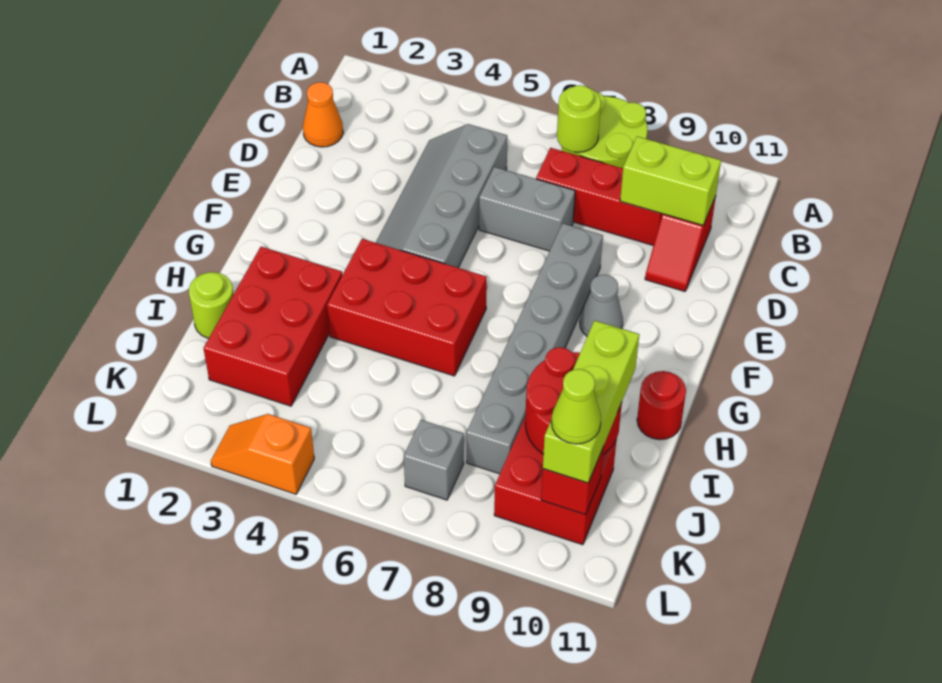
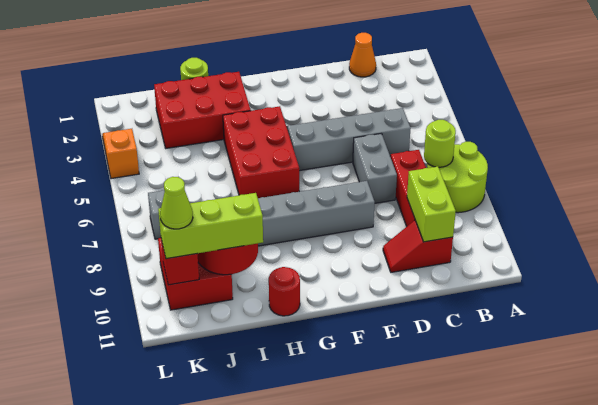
grey cone F9 level 1 -> none

